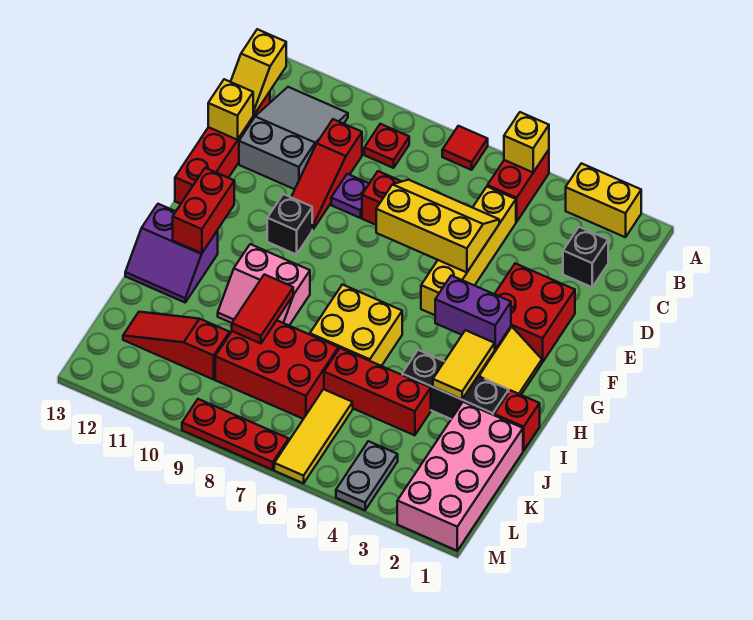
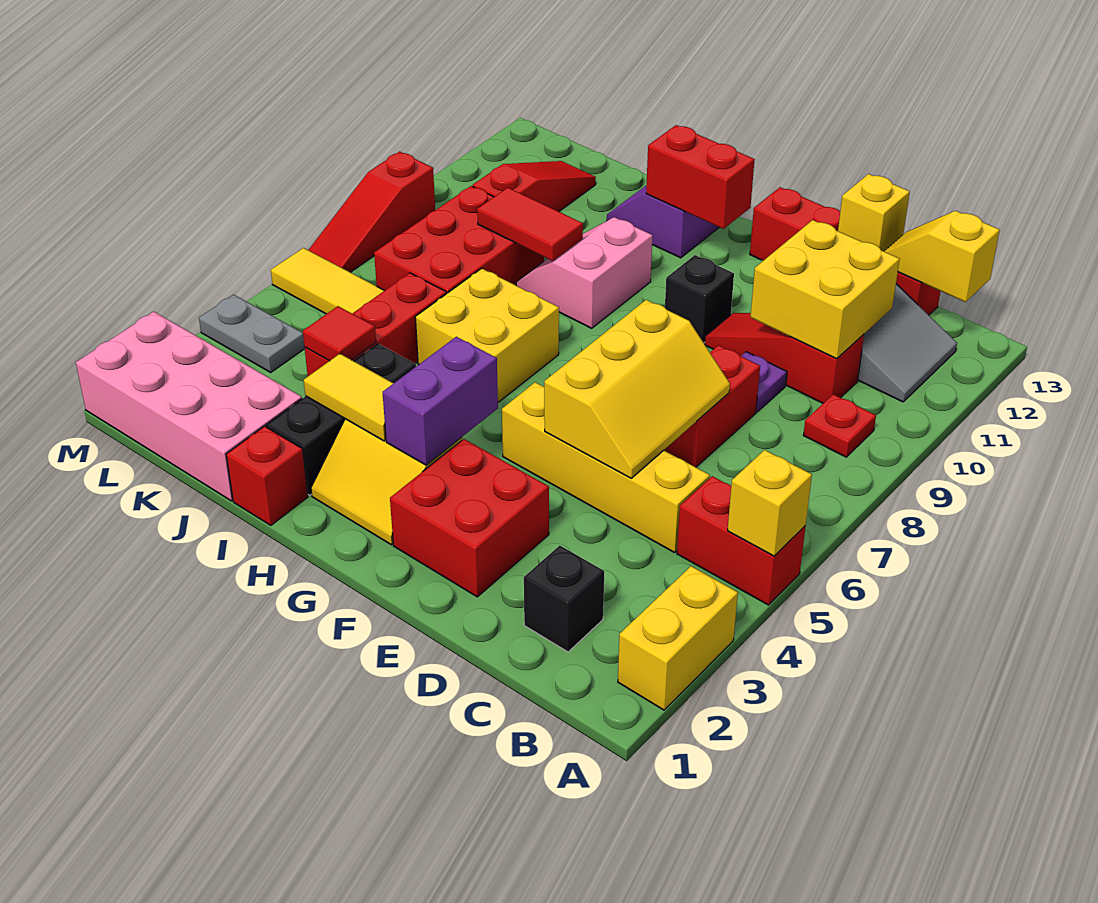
red tile A7 level 1 -> red tile J4 level 2
none -> yellow brick C10:D11 level 2
red plate M7:M9 level 1 -> red slope M7:M9 level 1 top 9

